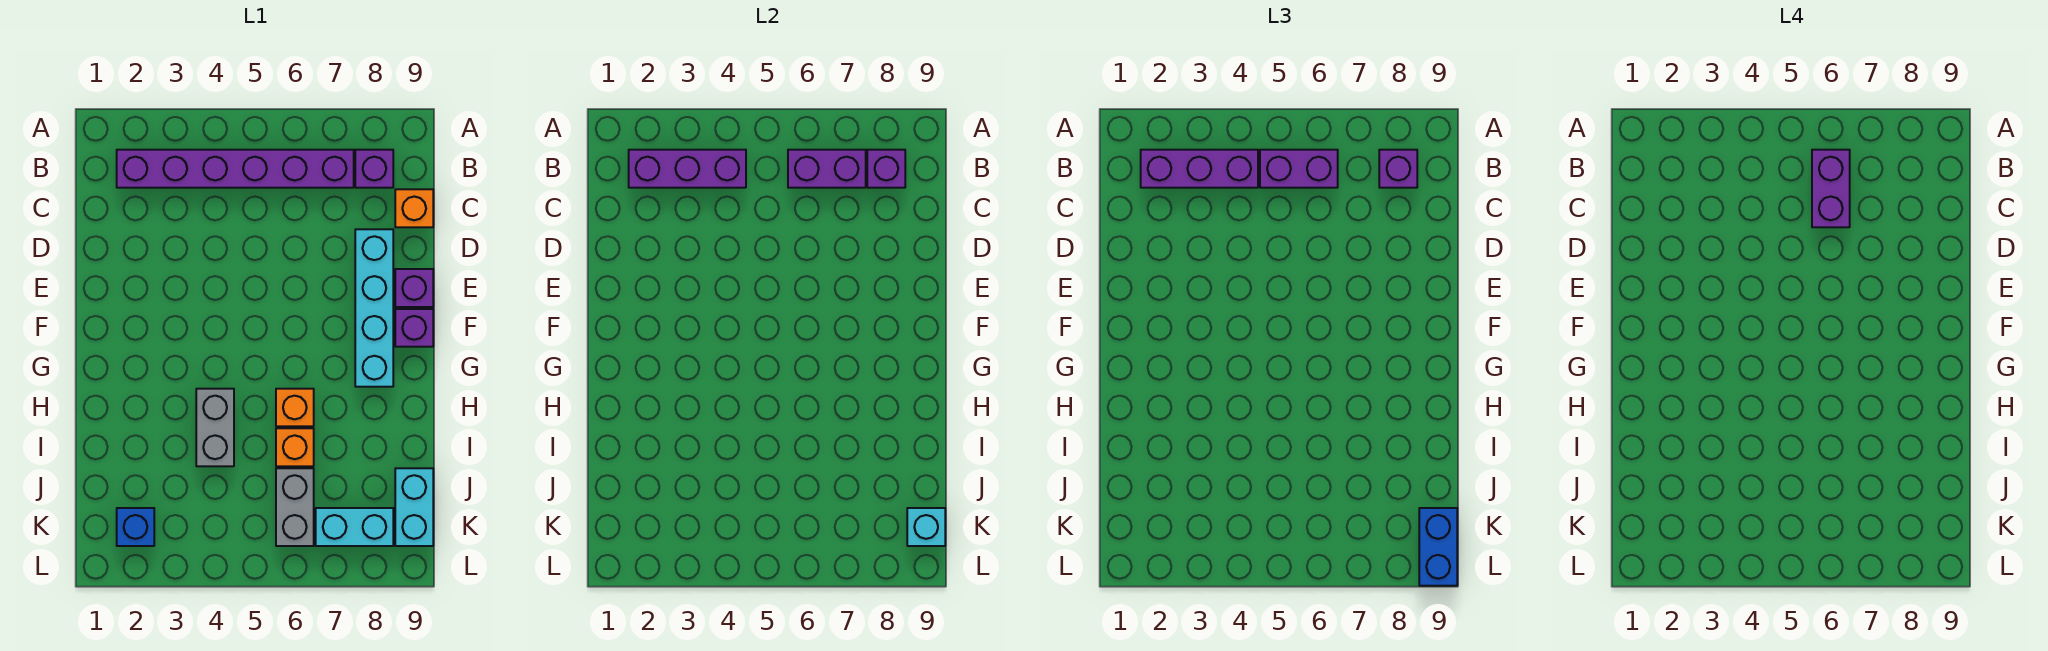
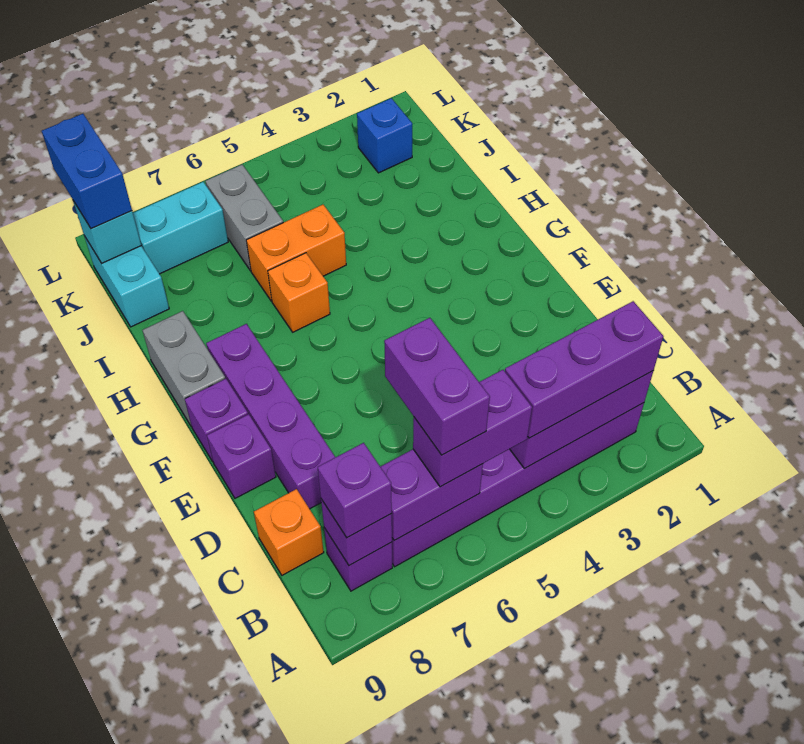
cyan brick D8:G8 level 1 -> purple brick D8:G8 level 1
grey brick H4:I4 level 1 -> grey brick G9:H9 level 1
orange brick I6 level 1 -> orange brick I5:I6 level 1

